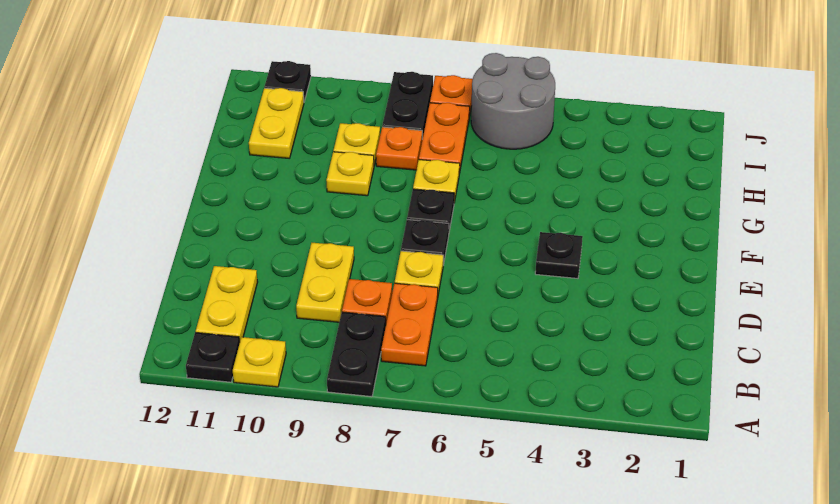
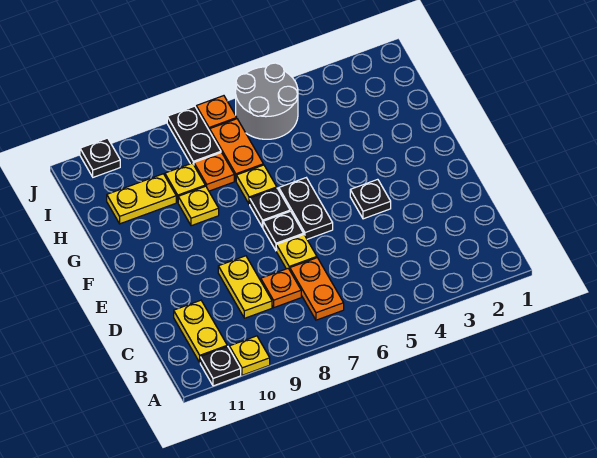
black plate A8:B8 level 1 -> black plate E6:F6 level 1
yellow plate H11:I11 level 1 -> yellow plate H10:H11 level 1

